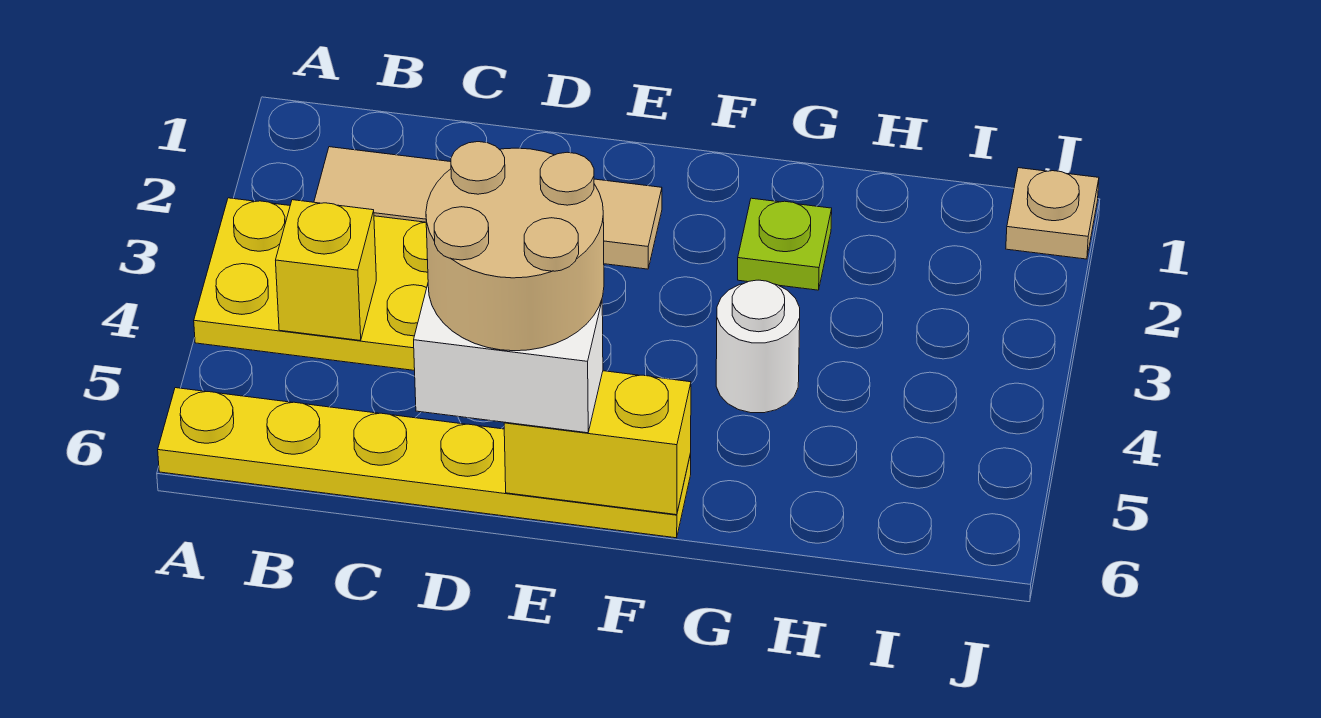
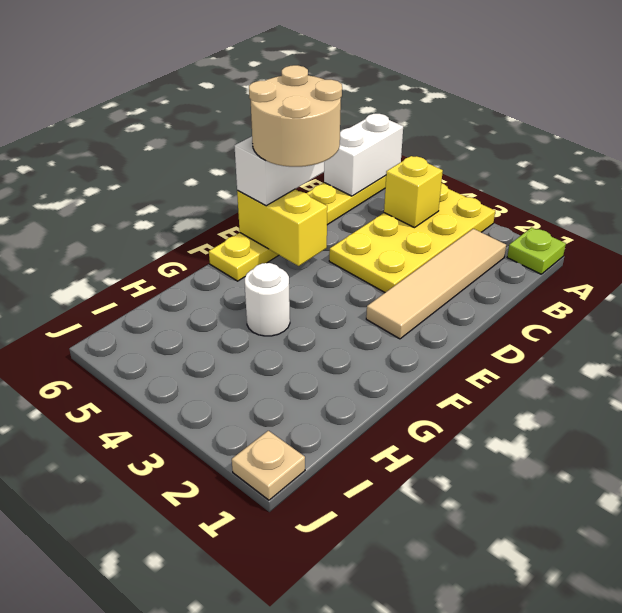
none -> white brick A6:B6 level 2
yellow brick E6:F6 level 2 -> yellow brick E5:E6 level 2
lime plate G2 level 1 -> lime plate A1 level 1

